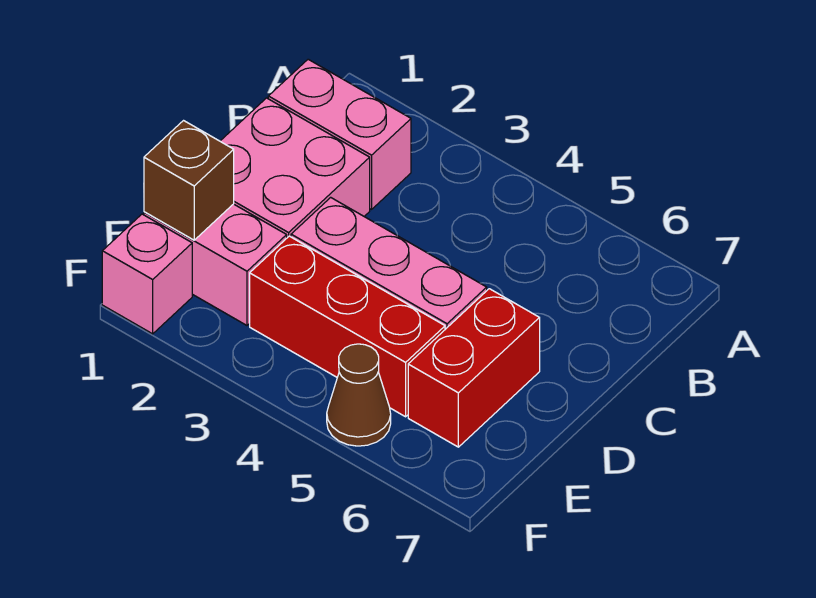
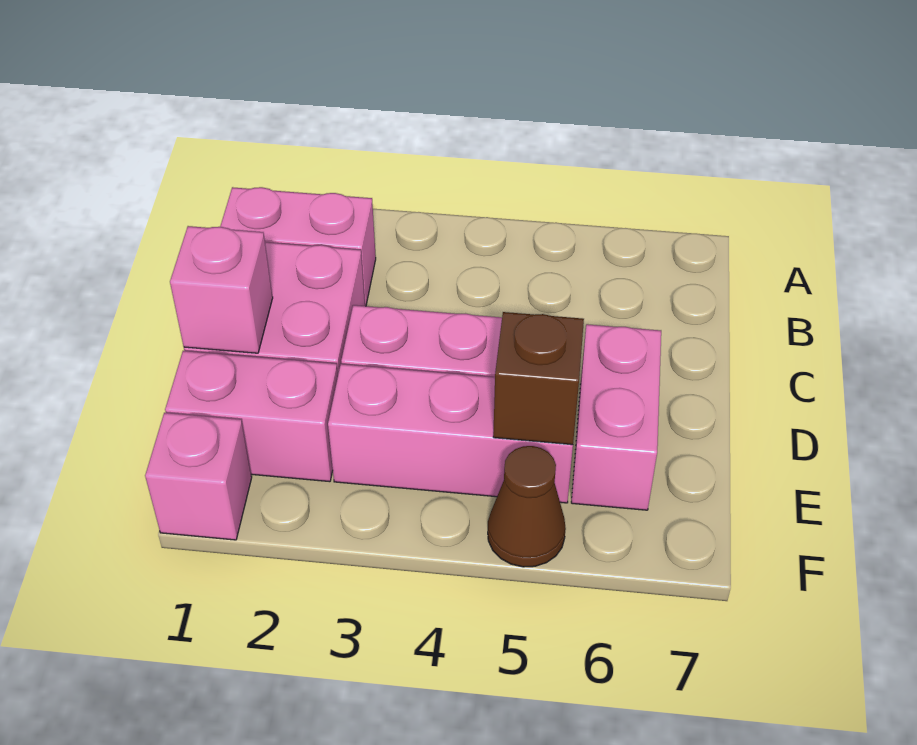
none -> pink brick D1 level 2
red brick D6:E6 level 1 -> pink brick D6:E6 level 1
brown brick E1 level 2 -> brown brick E5 level 2
red brick E3:E5 level 1 -> pink brick E3:E5 level 1

